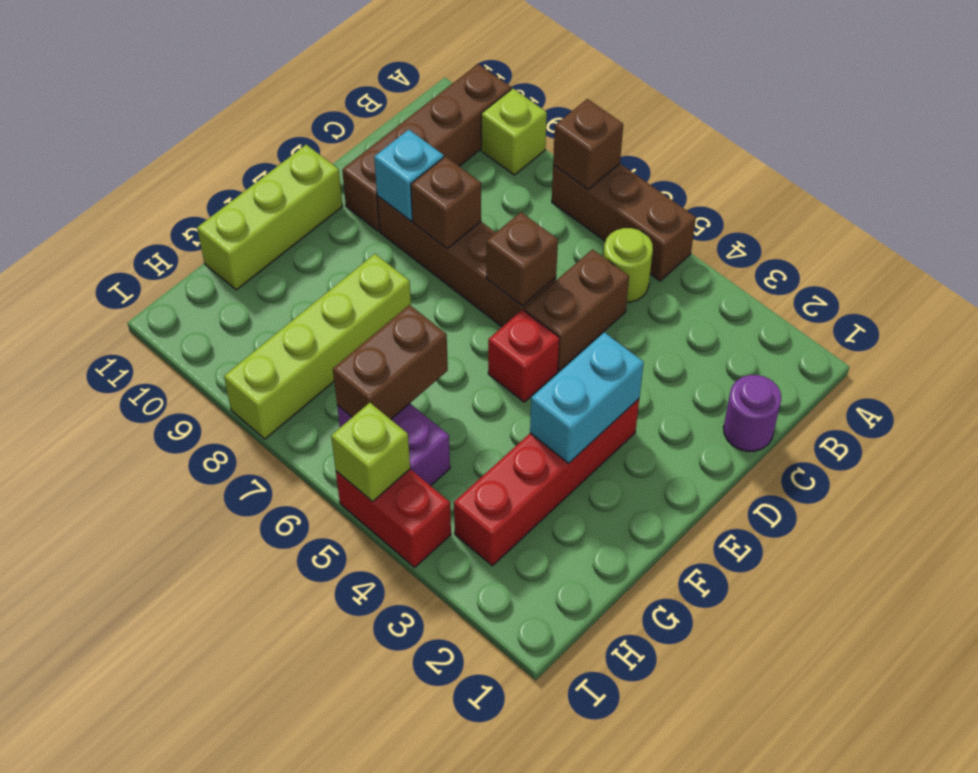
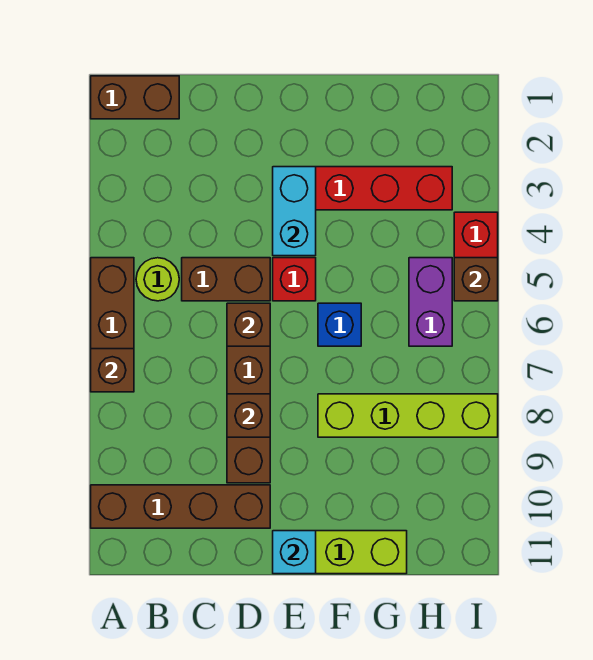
lime brick A9 level 1 -> none
purple round brick C1 level 1 -> none
cyan brick D9 level 2 -> cyan brick E11 level 2
cyan brick E3:F3 level 2 -> cyan brick E3:E4 level 2
none -> blue brick F6 level 1
brown brick G6:H6 level 2 -> brown brick A1:B1 level 1
lime brick I5 level 2 -> brown brick I5 level 2

